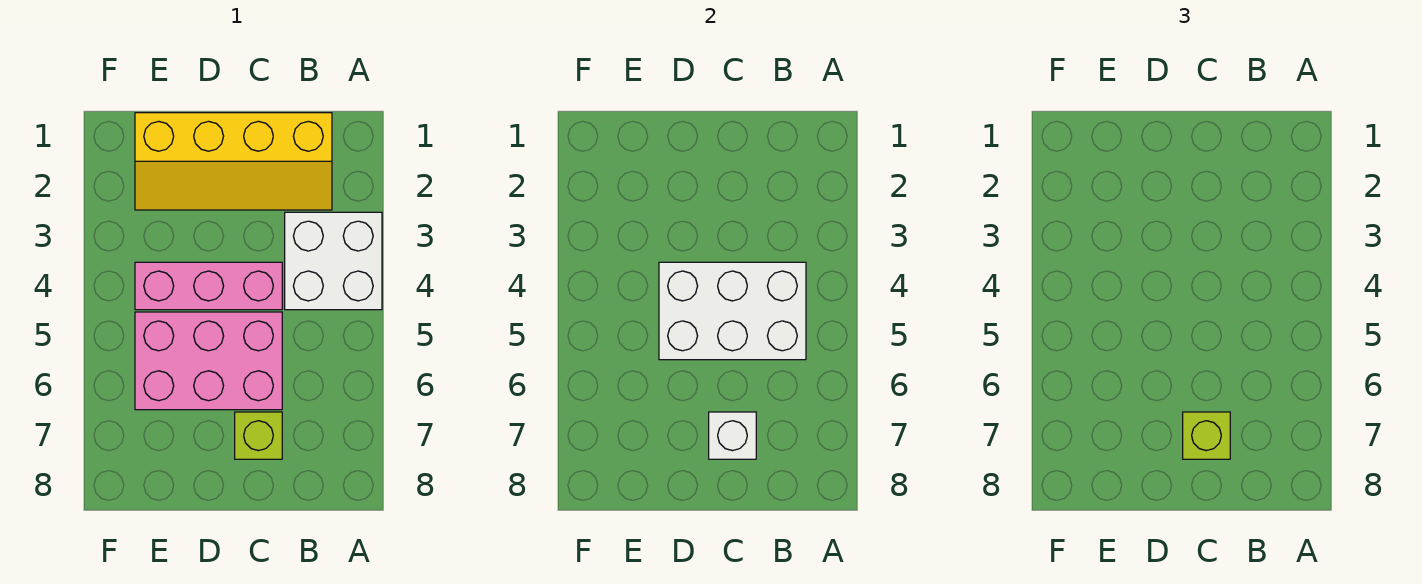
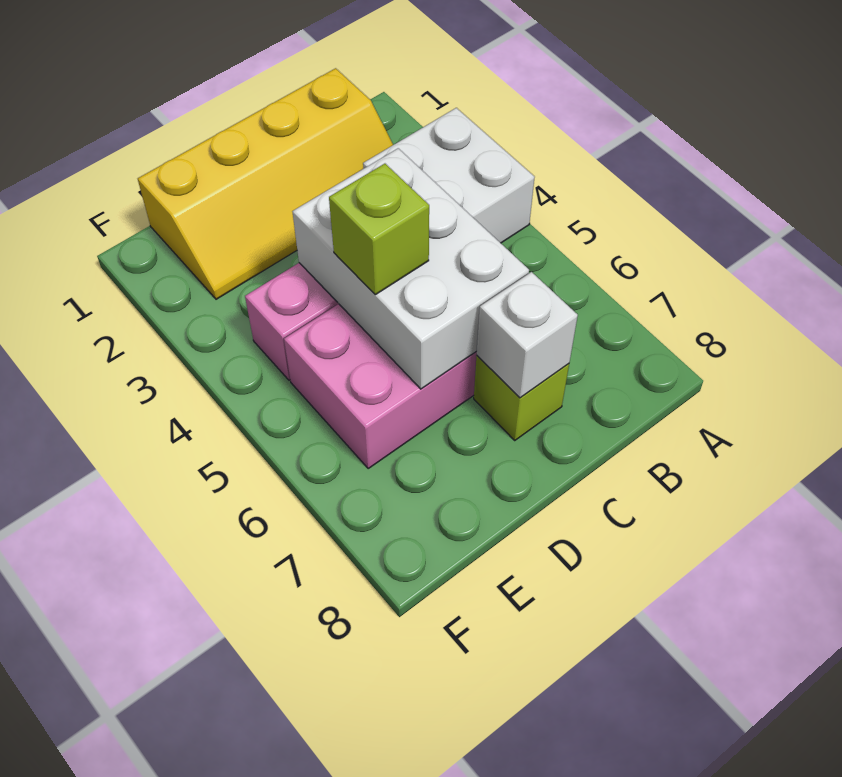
white brick B4:D5 level 2 -> white brick C4:D6 level 2
lime brick C7 level 3 -> lime brick D5 level 3

